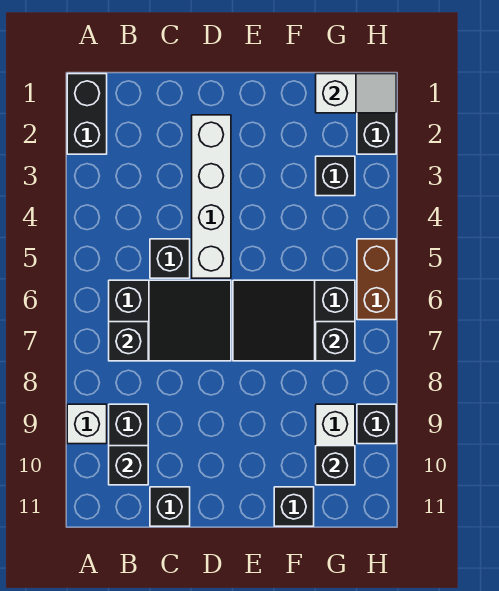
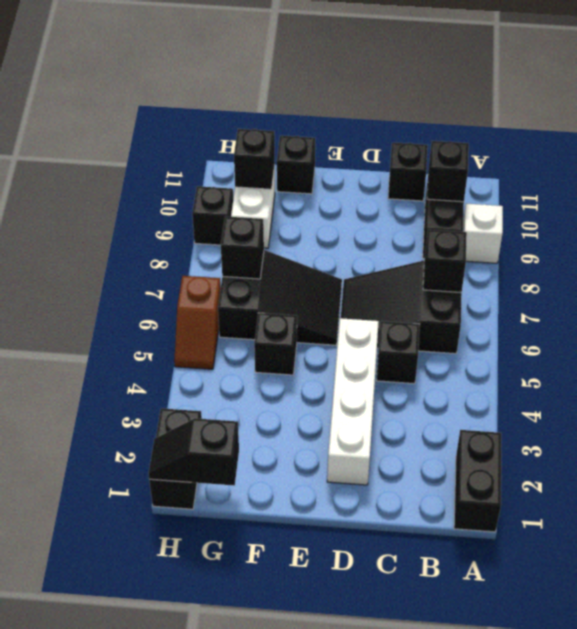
white slope G1:H1 level 2 top G -> black slope G1:H1 level 2 top G
black brick G3 level 1 -> black brick F5 level 1
brown brick H5:H6 level 1 -> brown slope H5:H6 level 1 top 6

